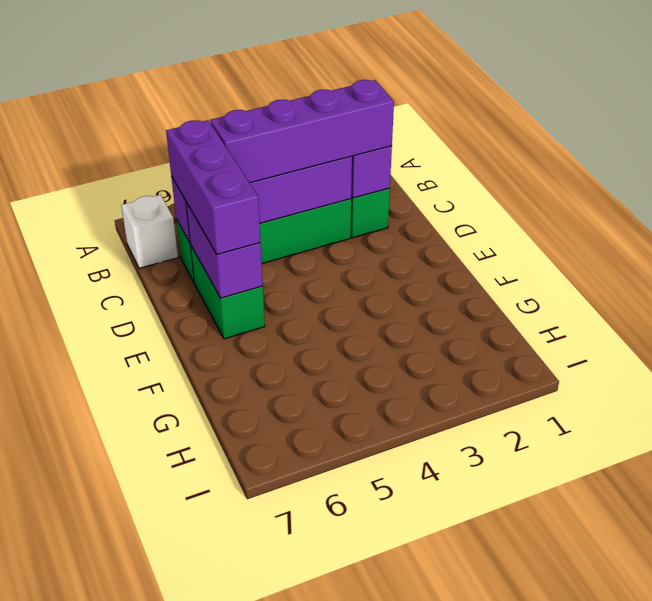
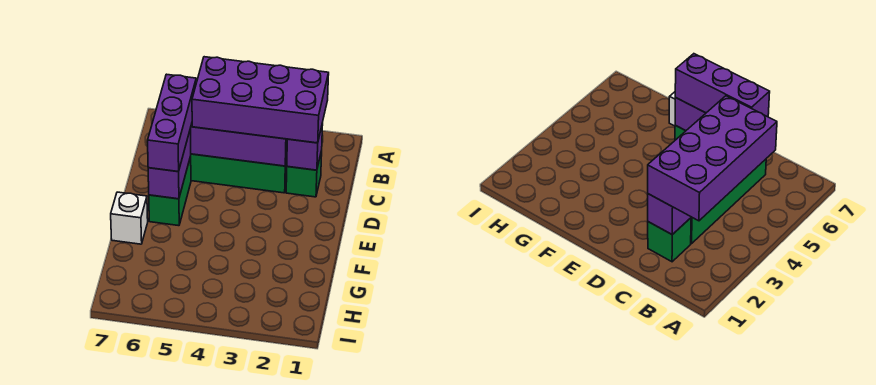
white brick B7 level 1 -> white brick F7 level 1
purple brick C2:C5 level 3 -> purple brick B2:C5 level 3

